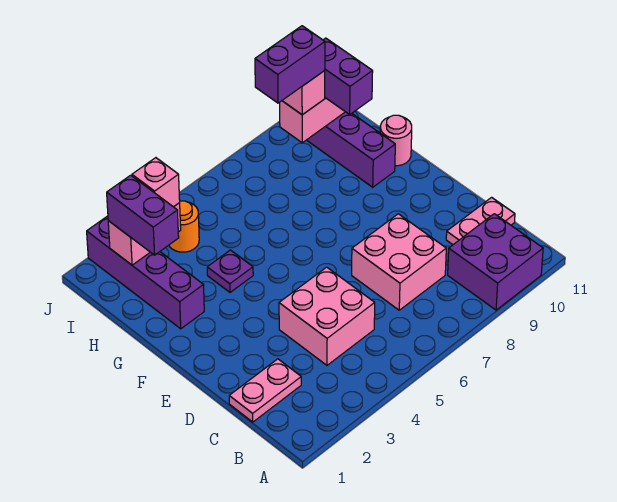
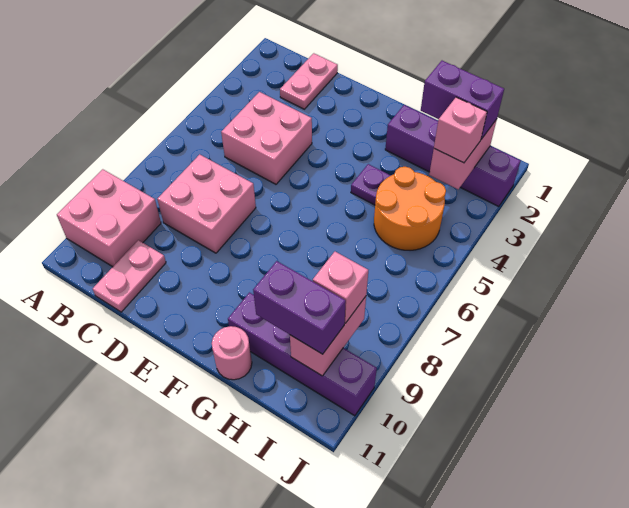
purple brick A9:B10 level 1 -> pink brick A9:B10 level 1
orange round brick I4 level 1 -> orange round brick H4:I5 level 1
purple brick I8:I9 level 4 -> none

